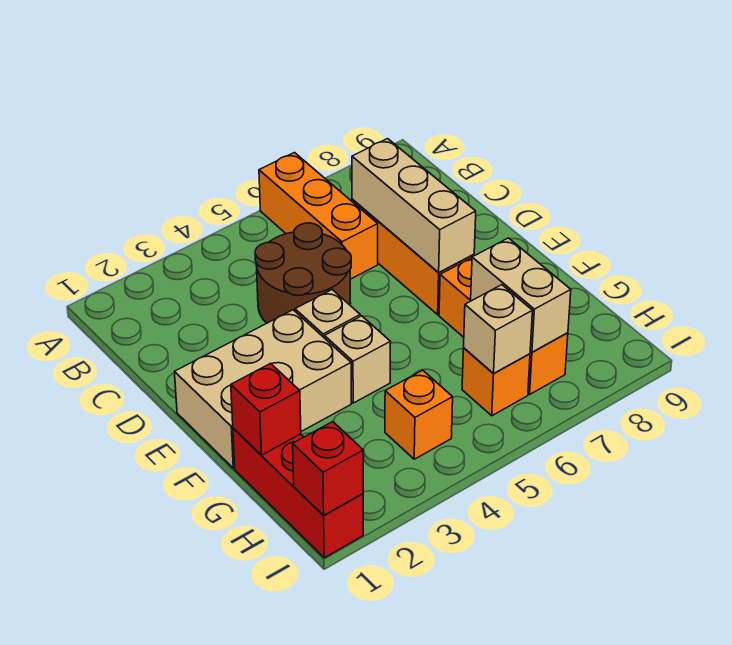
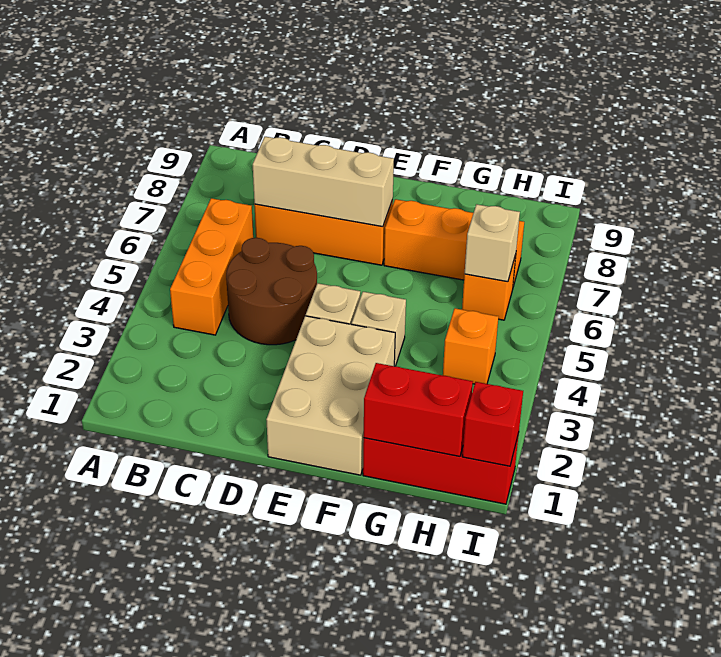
orange brick A6:C6 level 1 -> orange brick B4:B6 level 1
red brick G1 level 2 -> red brick G1:H1 level 2
tan brick G7:H7 level 2 -> none

